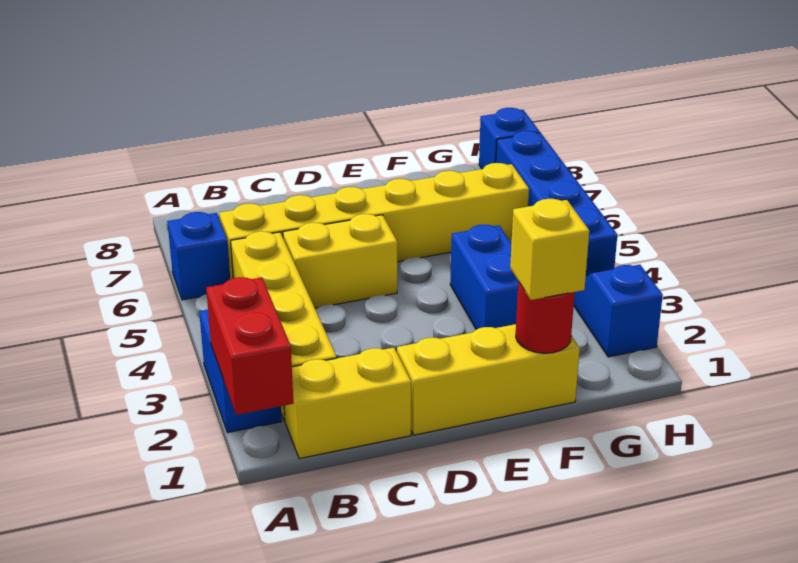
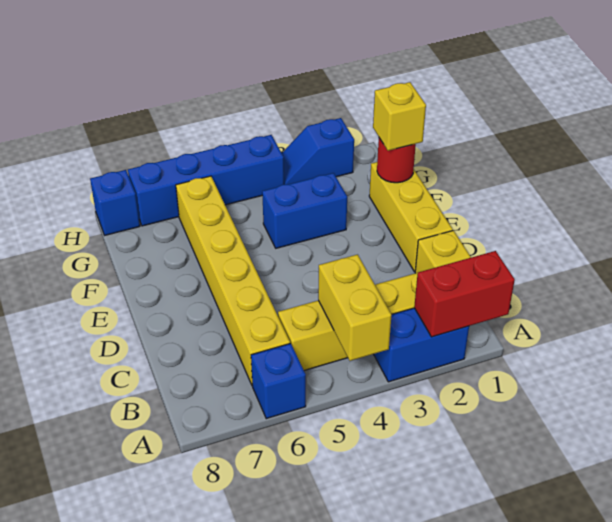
yellow brick C5:D5 level 1 -> yellow brick A4:B4 level 2

